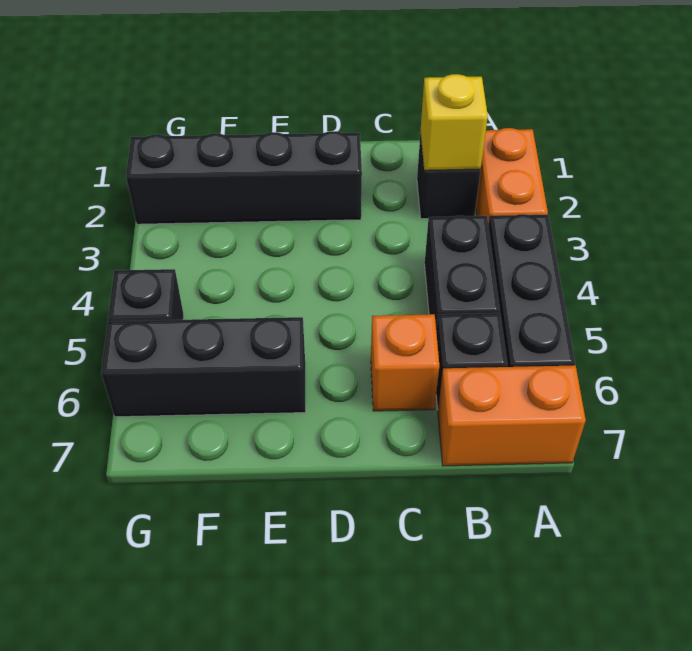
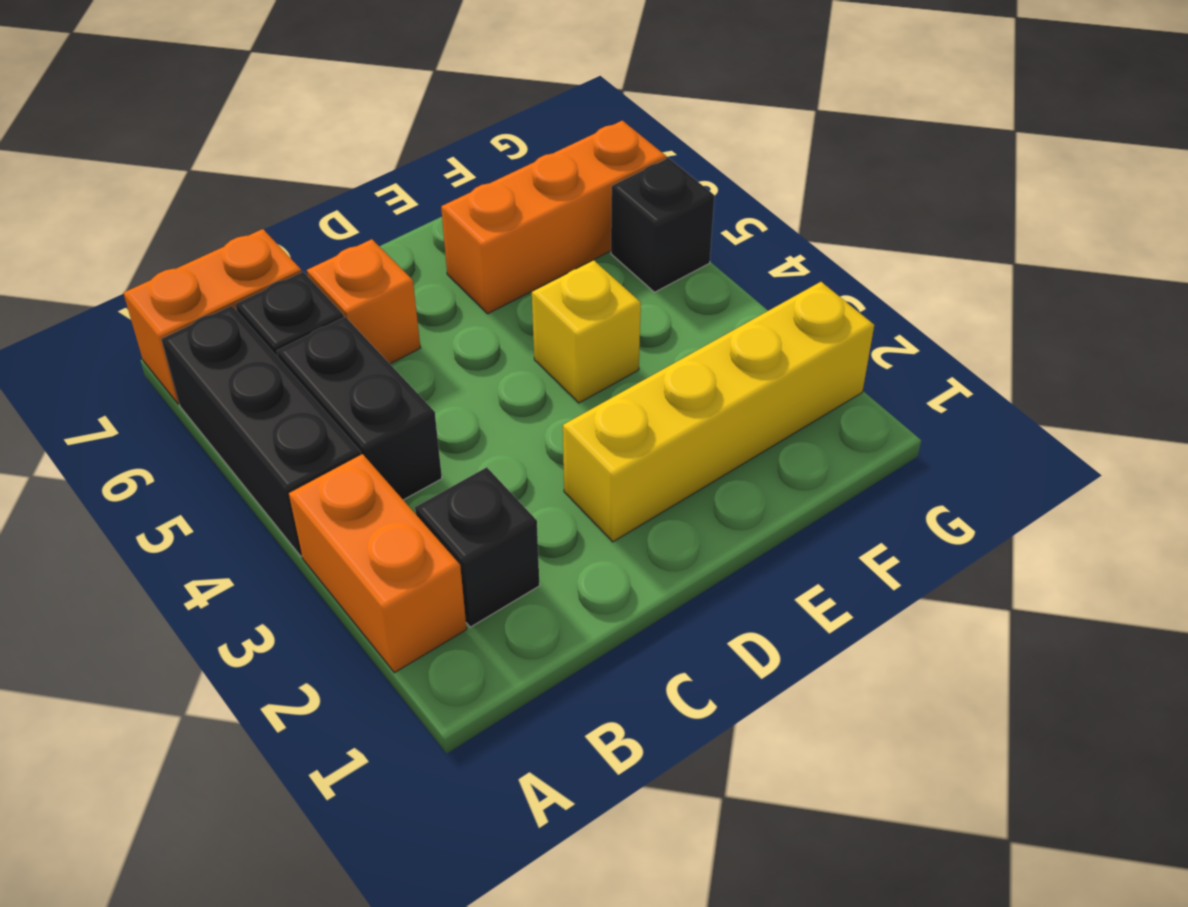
yellow brick B2 level 2 -> yellow brick E4 level 1
black brick D2:G2 level 1 -> yellow brick D2:G2 level 1
black brick E6:G6 level 1 -> orange brick E6:G6 level 1

